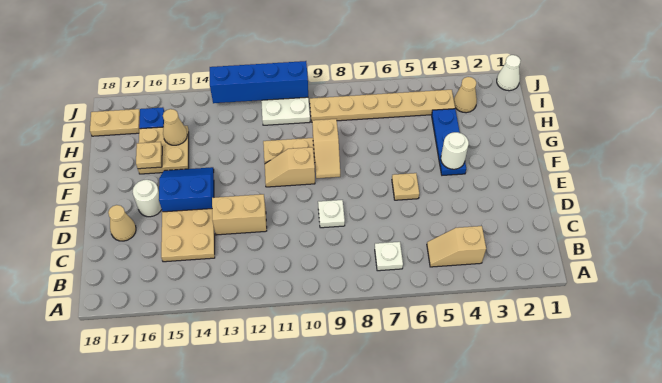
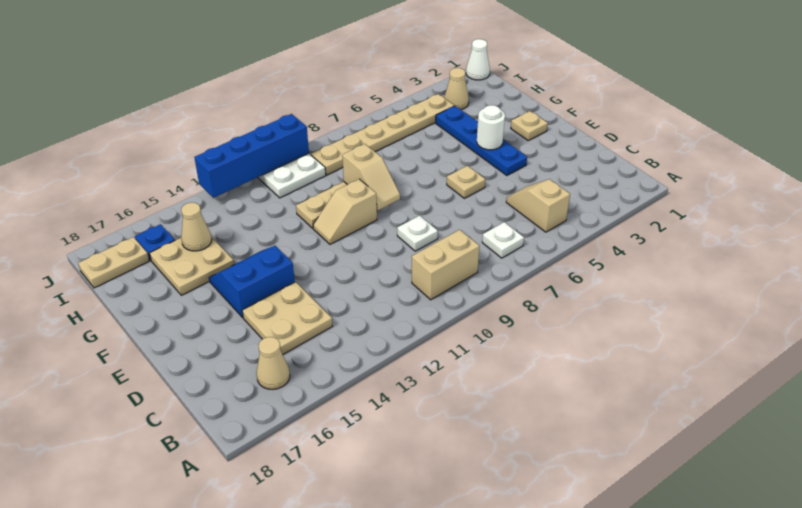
tan slope B4:B5 level 1 top 4 -> tan slope B5:C5 level 1 top B
tan brick D12:D13 level 1 -> tan brick B9:B10 level 1
tan cone D17 level 1 -> tan cone B16 level 1
white round brick E16 level 1 -> none
blue plate F4:H4 level 1 -> blue plate E4:H4 level 1
tan plate G16 level 2 -> tan plate F2 level 1

